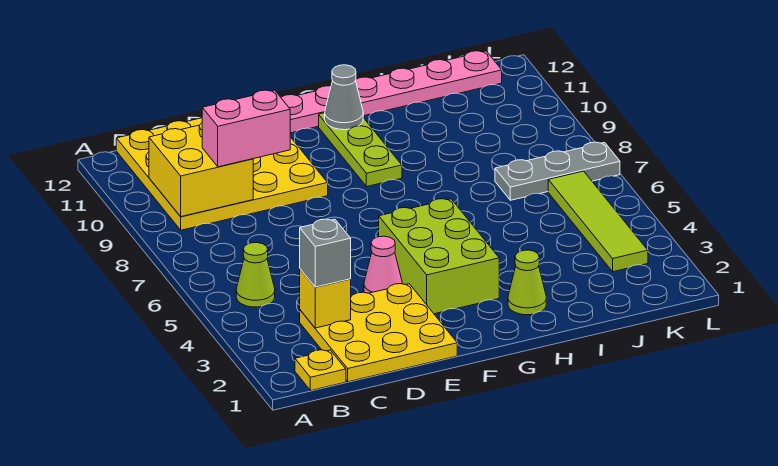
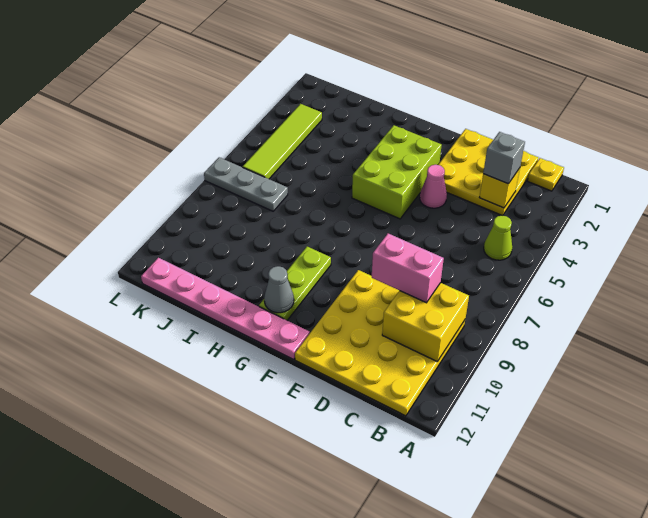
lime cone H2 level 1 -> none

